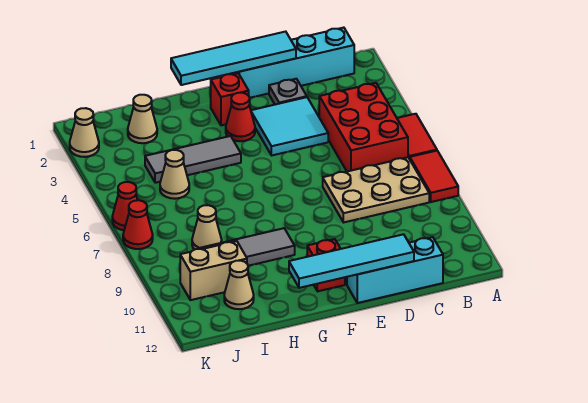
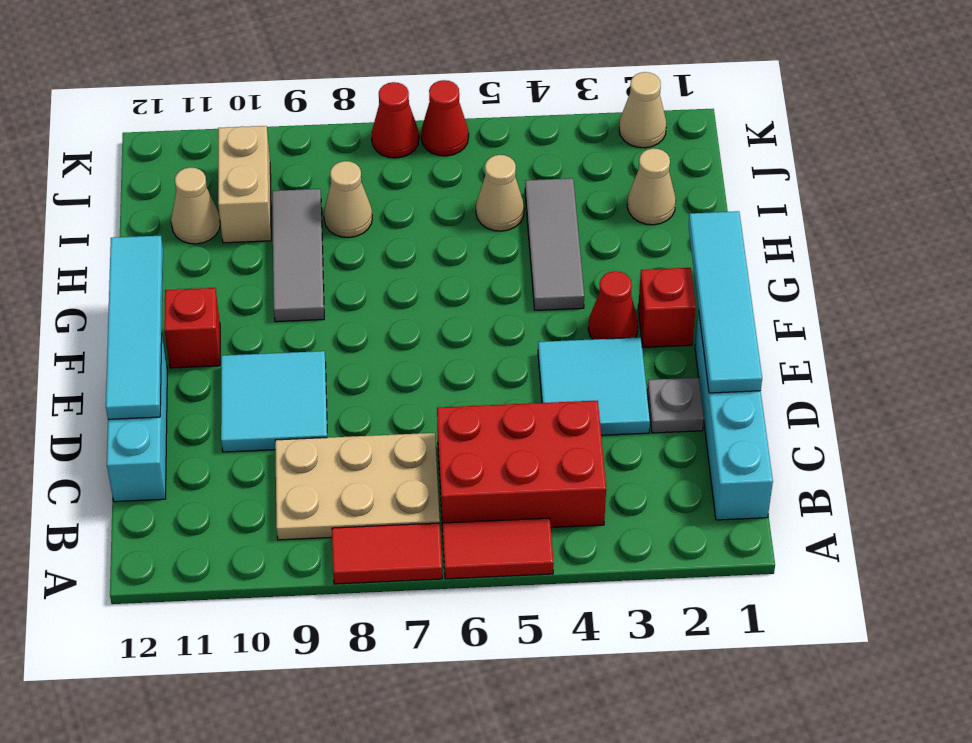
tan plate B7:D8 level 1 -> tan plate B7:C9 level 1
none -> cyan tile D9:E10 level 1

